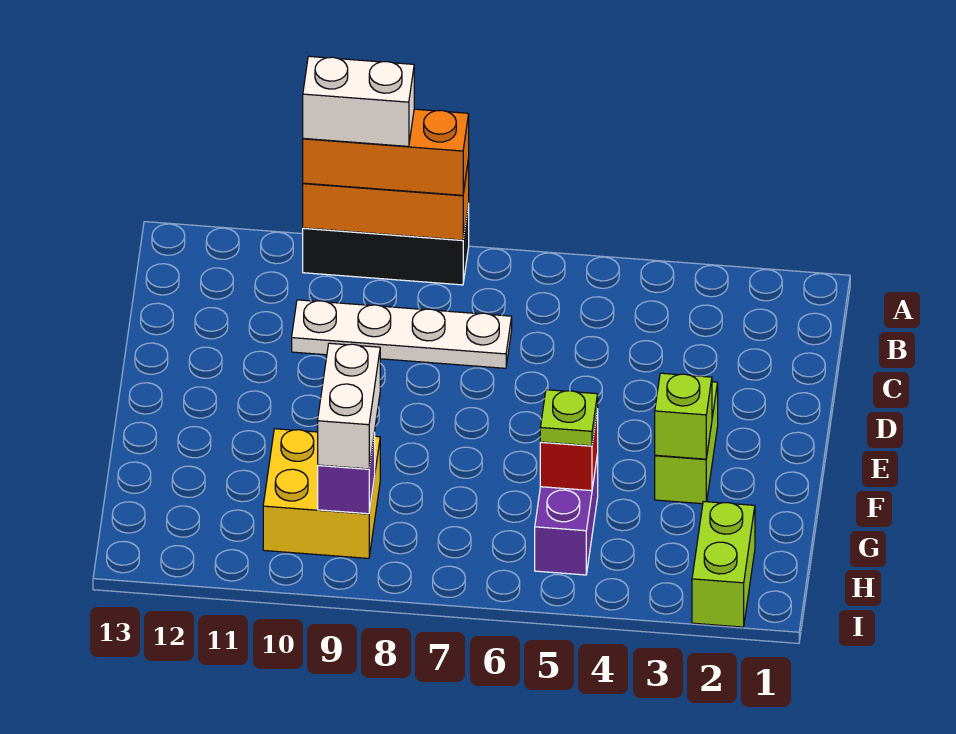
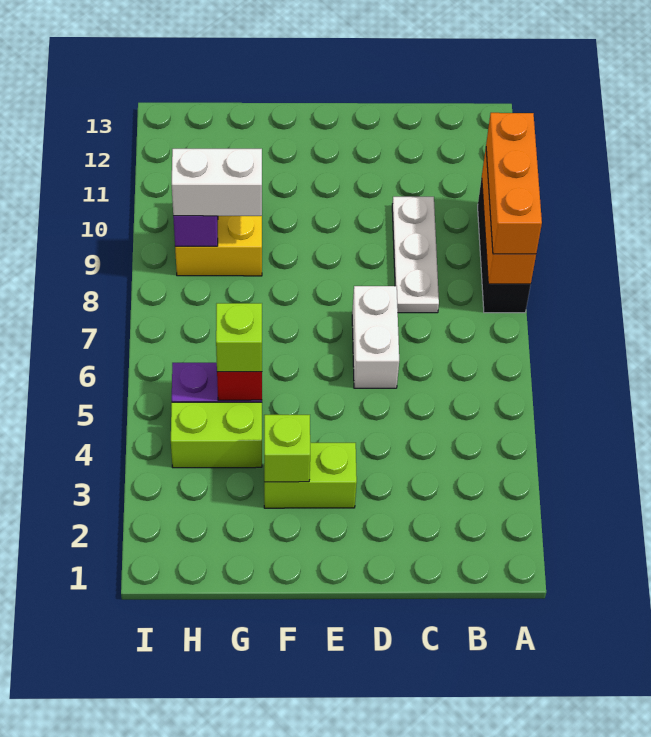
white brick A9:A10 level 4 -> white brick D6:D7 level 1
white plate C7:C10 level 1 -> white plate C8:C10 level 1
lime plate G5 level 3 -> lime brick G5 level 3
lime brick H2:I2 level 1 -> lime brick G4:H4 level 1

